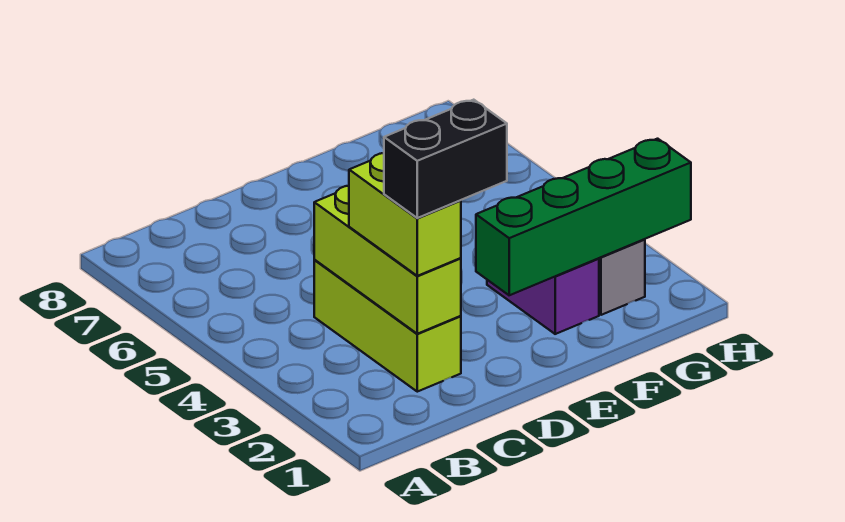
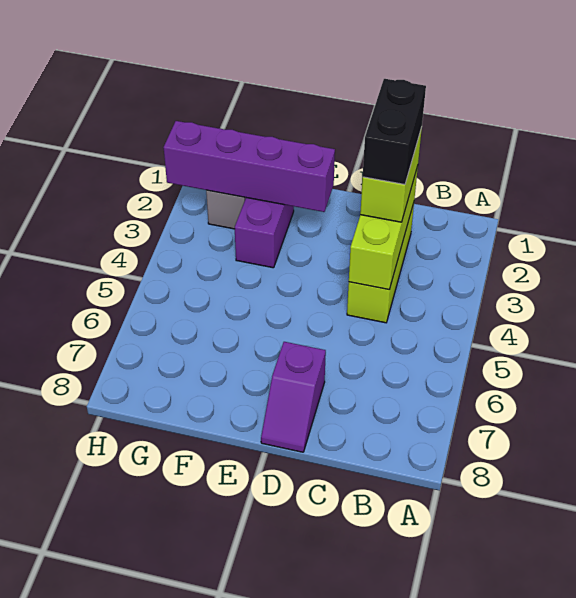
black brick C2:D2 level 4 -> black brick C2:C3 level 4
none -> purple slope D7:D8 level 1 top 7
green brick E2:H2 level 2 -> purple brick E2:H2 level 2

